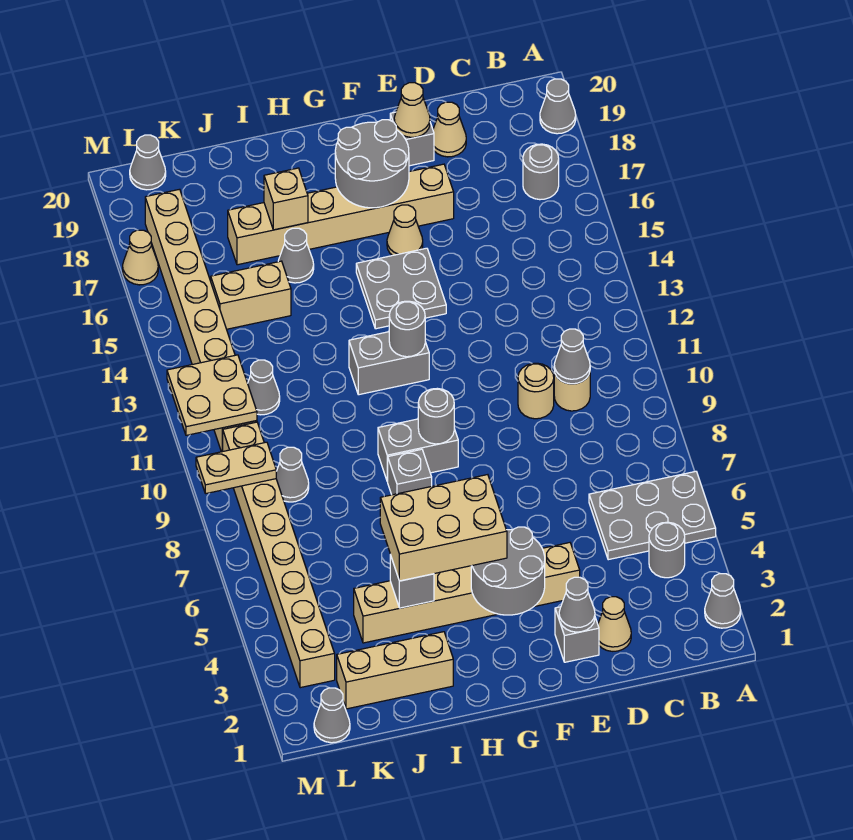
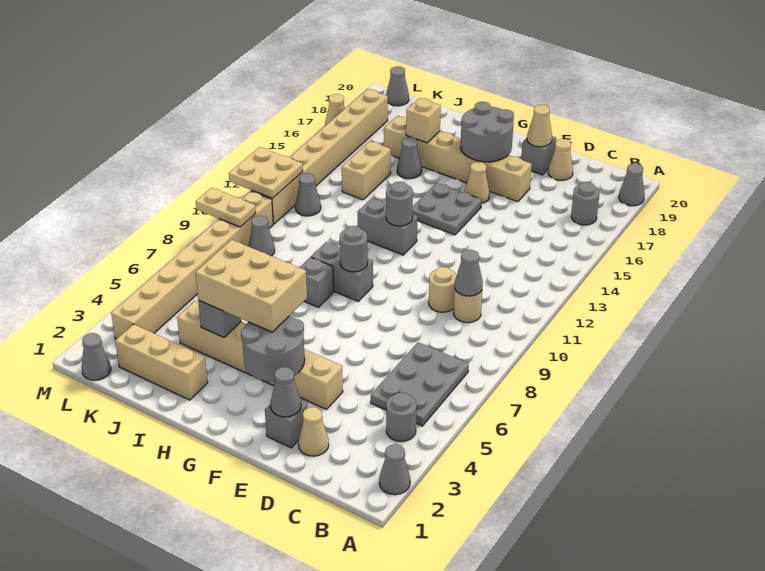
grey plate A5:C6 level 1 -> grey plate B5:C7 level 1
tan brick J15:K15 level 1 -> tan brick J14:J15 level 1

